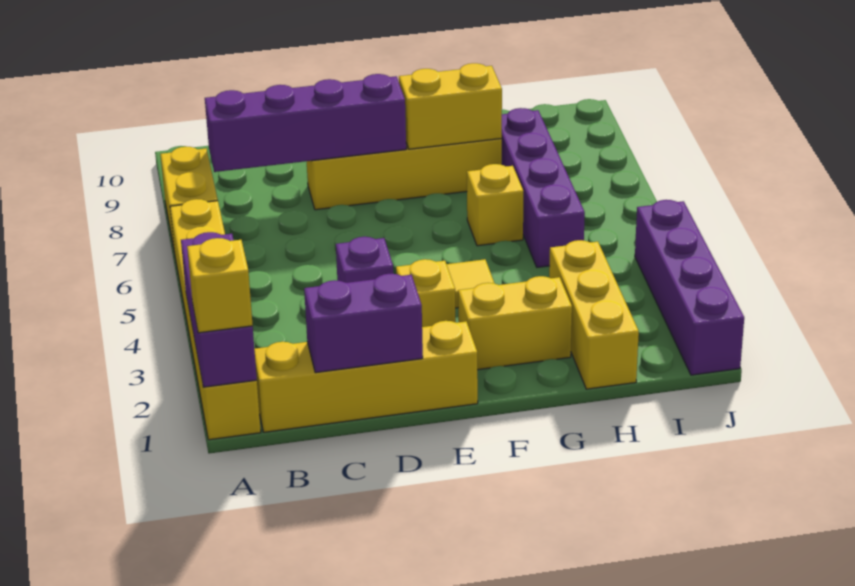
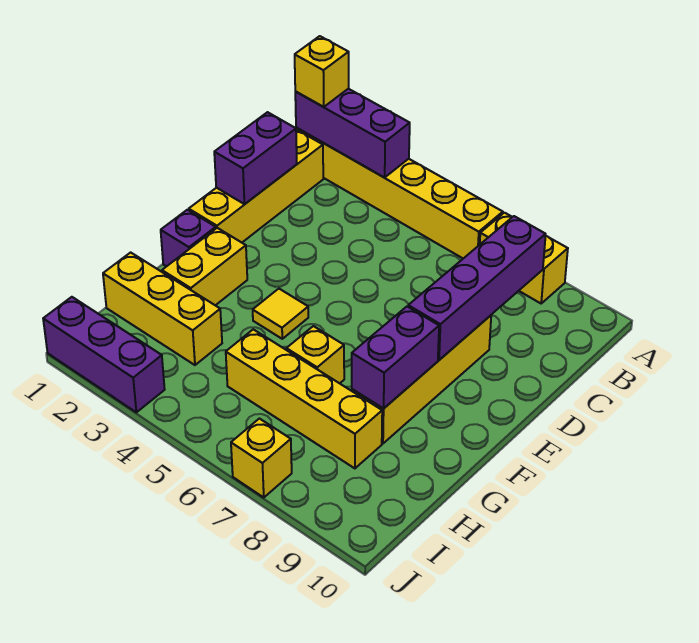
purple brick D4 level 1 -> purple brick F1 level 1
yellow brick E3 level 1 -> yellow brick J7 level 1
yellow brick F8:G8 level 2 -> purple brick F8:G8 level 2
purple brick H5:H8 level 1 -> yellow brick H5:H8 level 1
purple brick J1:J4 level 1 -> purple brick J1:J3 level 1

